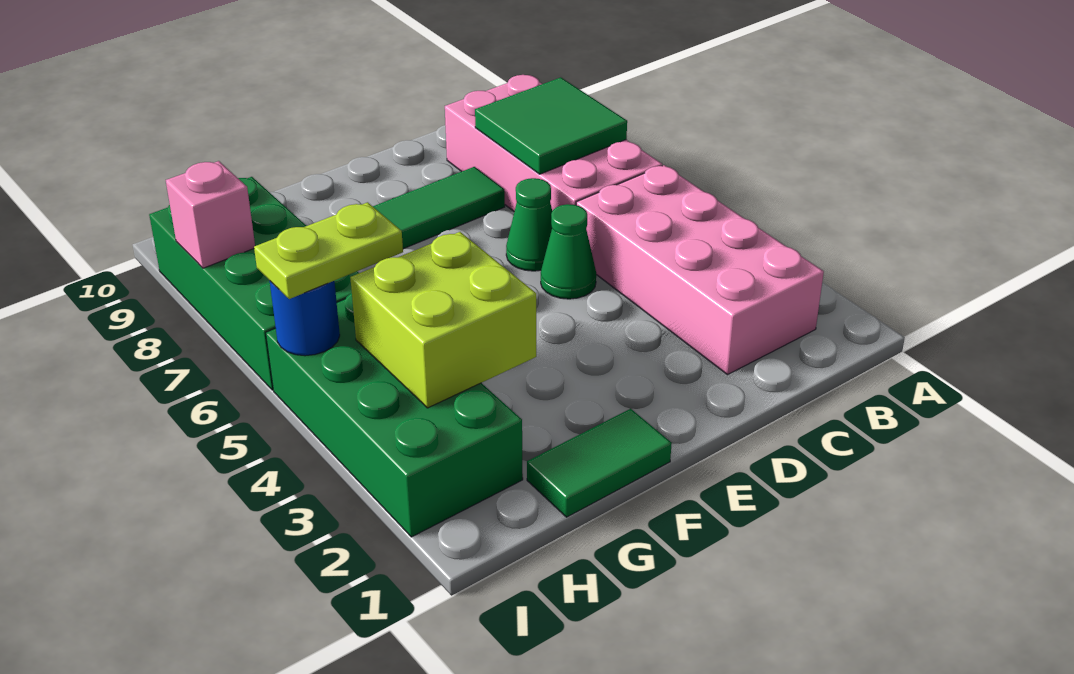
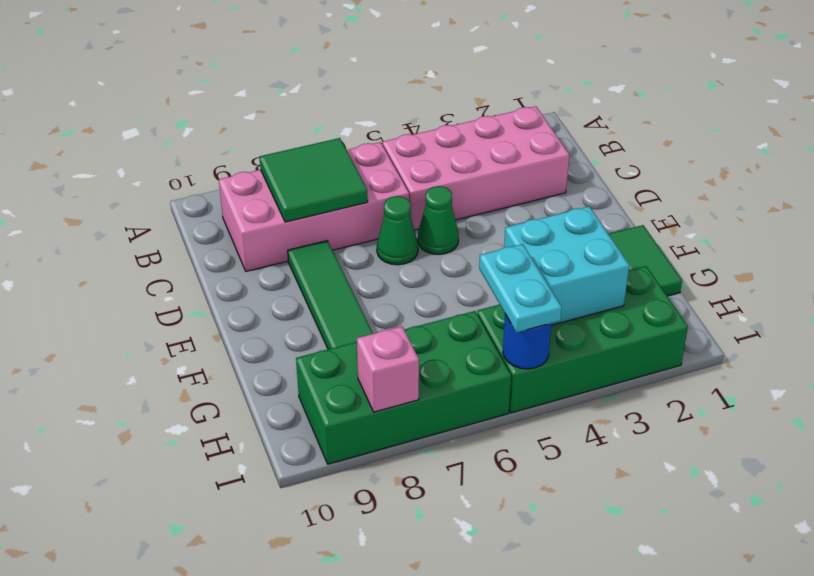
lime brick G3:H4 level 2 -> cyan brick G3:H4 level 2
lime plate H5:I5 level 3 -> cyan plate H5:I5 level 3

